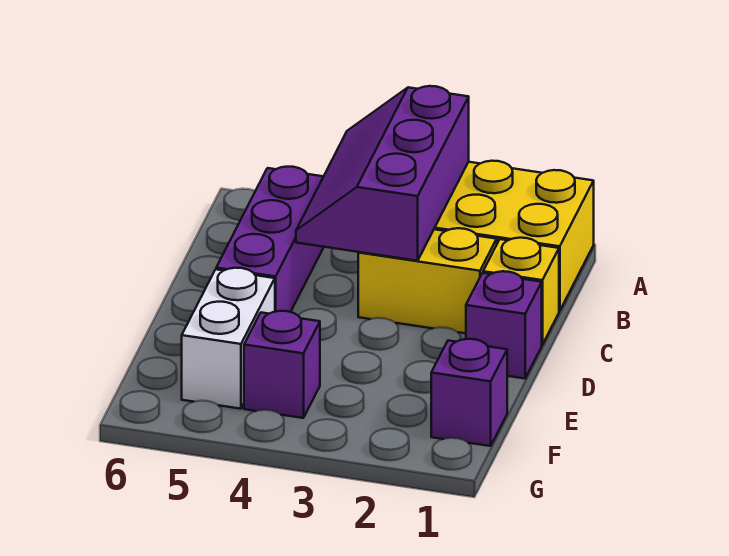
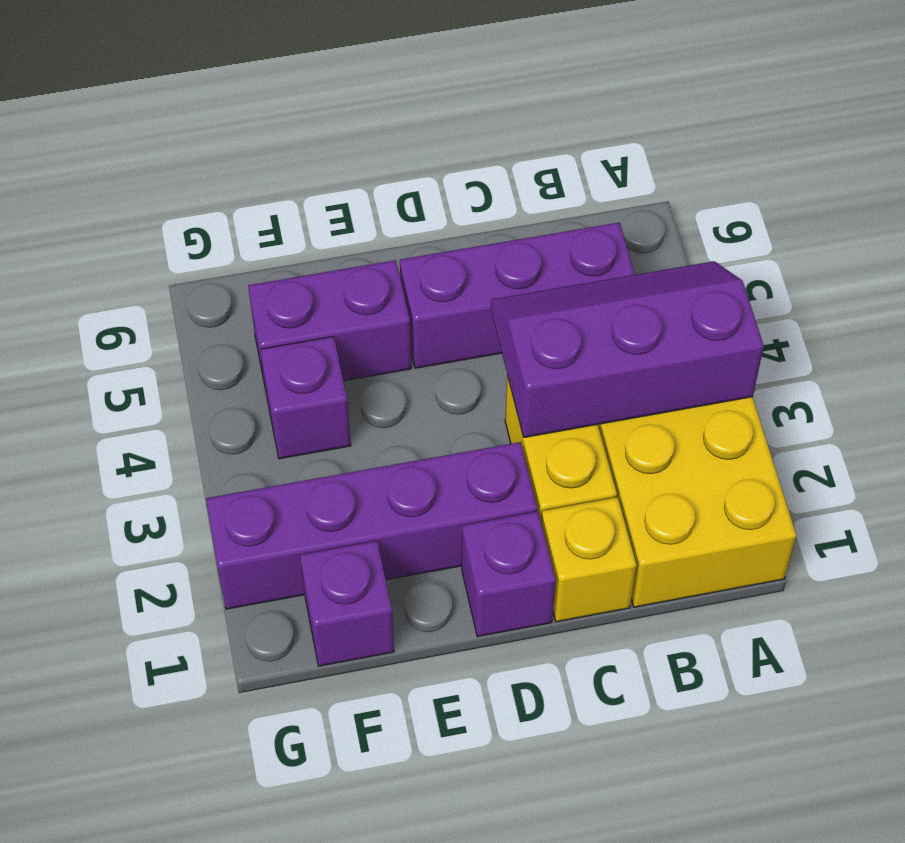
none -> purple brick D2:G2 level 1
white brick E5:F5 level 1 -> purple brick E5:F5 level 1

